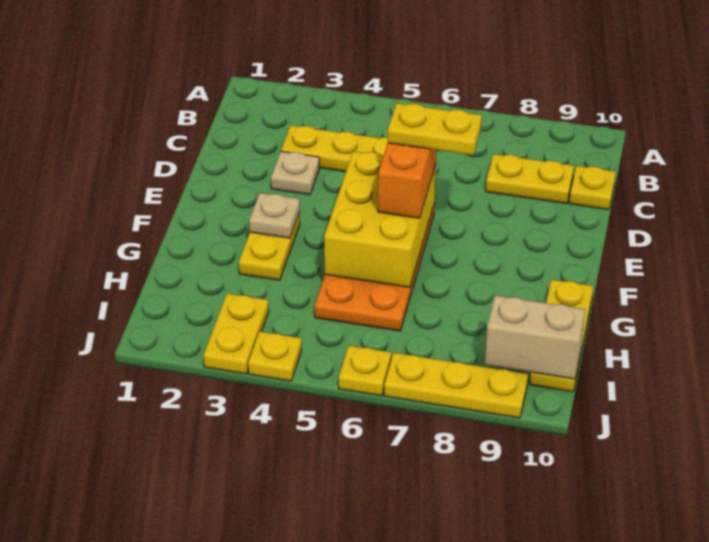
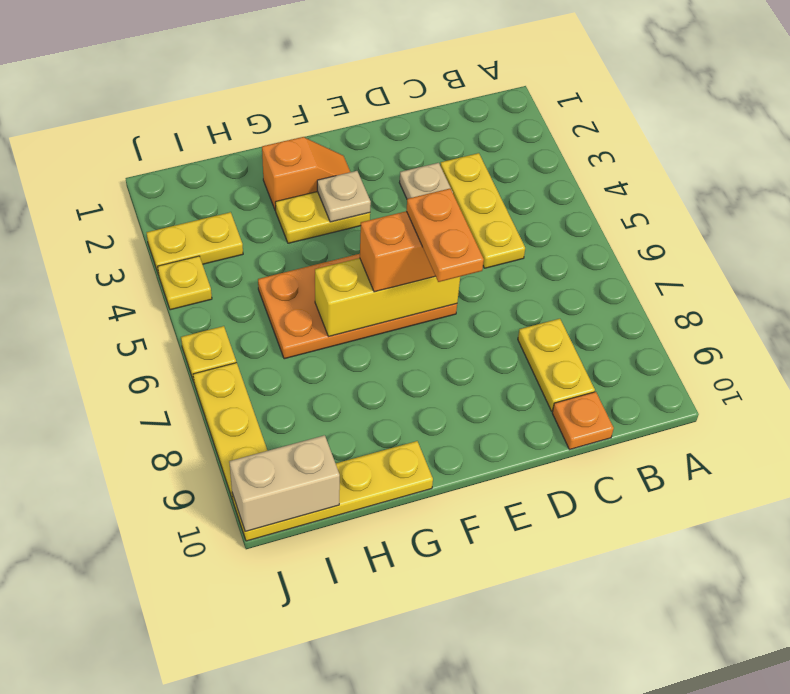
yellow plate C10 level 1 -> orange plate C10 level 1
yellow brick E5:G6 level 2 -> yellow brick E6:G6 level 2
yellow plate E6:E7 level 4 -> orange plate E6:E7 level 4
none -> orange slope F2:G2 level 1 top G
yellow plate G10:I10 level 1 -> yellow plate G10:J10 level 1
tan brick I9:I10 level 2 -> tan brick I10:J10 level 2

